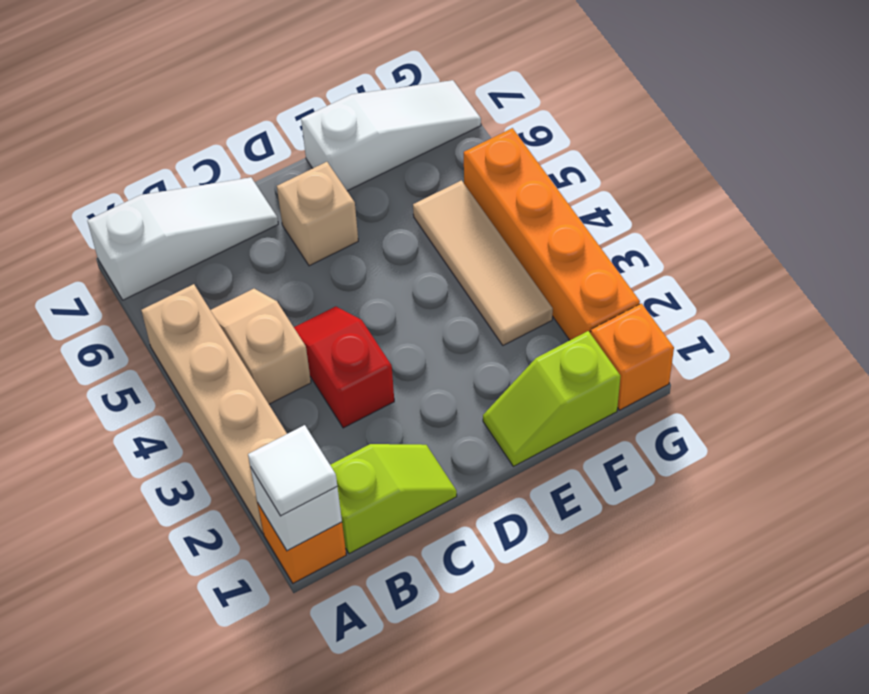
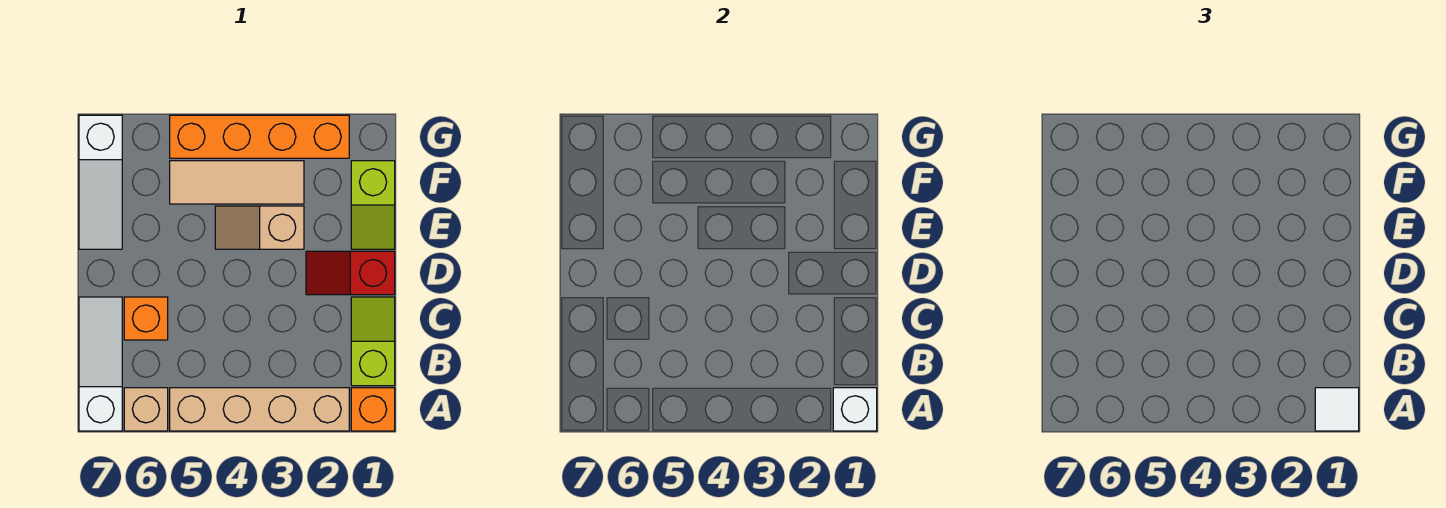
tan slope B4:B5 level 1 top 4 -> tan slope E3:E4 level 1 top 3
red slope C3:C4 level 1 top 3 -> red slope D1:D2 level 1 top 1
tan brick D6 level 1 -> tan brick A6 level 1
white slope E7:G7 level 1 top E -> white slope E7:G7 level 1 top G
orange brick G1 level 1 -> orange brick C6 level 1

